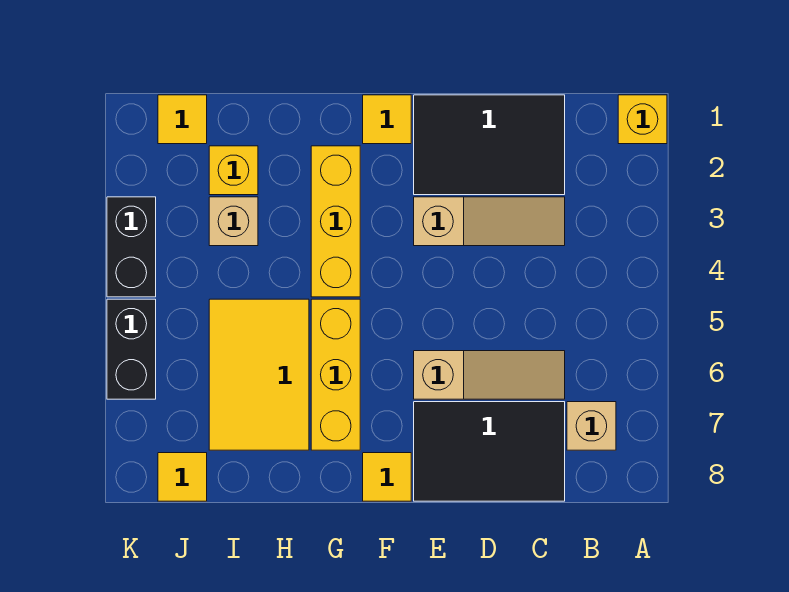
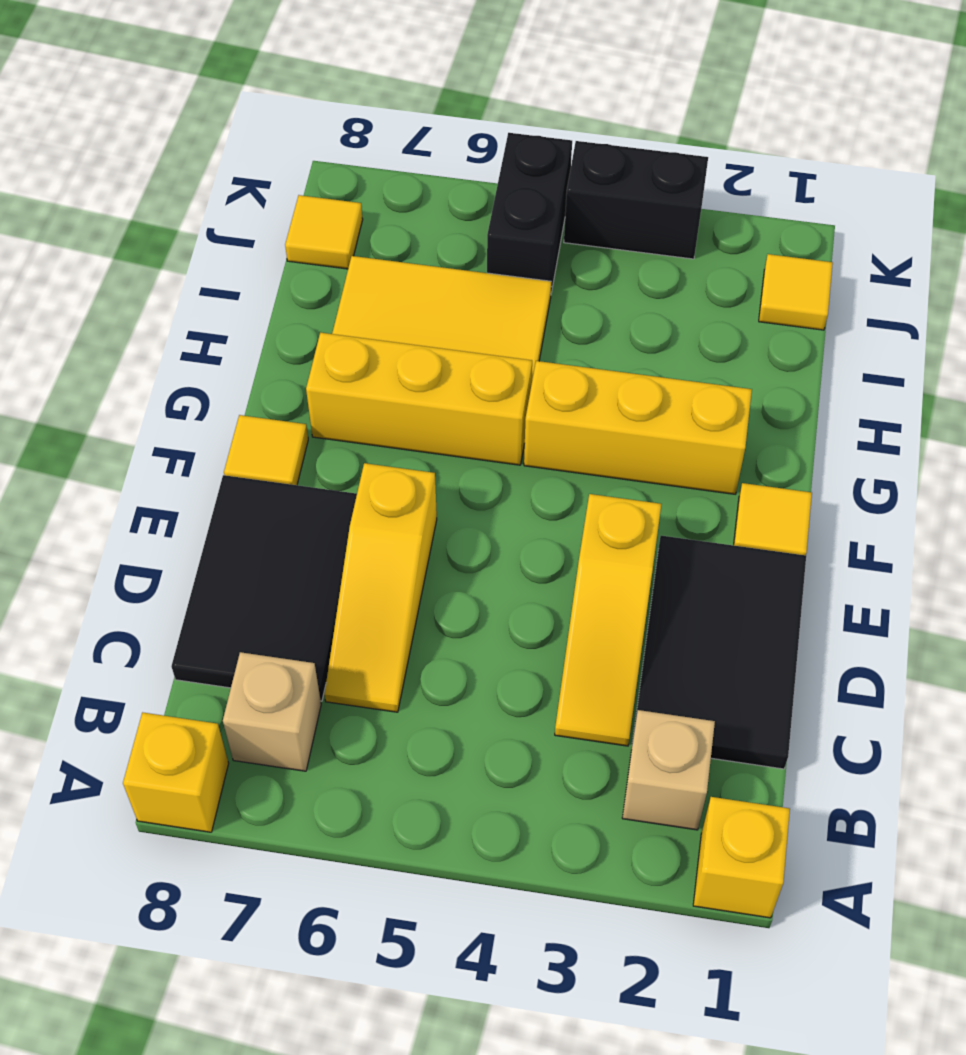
tan slope C3:E3 level 1 top E -> yellow slope C3:E3 level 1 top E
tan slope C6:E6 level 1 top E -> yellow slope C6:E6 level 1 top E
yellow brick I2 level 1 -> yellow brick A8 level 1
tan brick I3 level 1 -> tan brick B2 level 1
black brick K5:K6 level 1 -> black brick J5:K5 level 1

